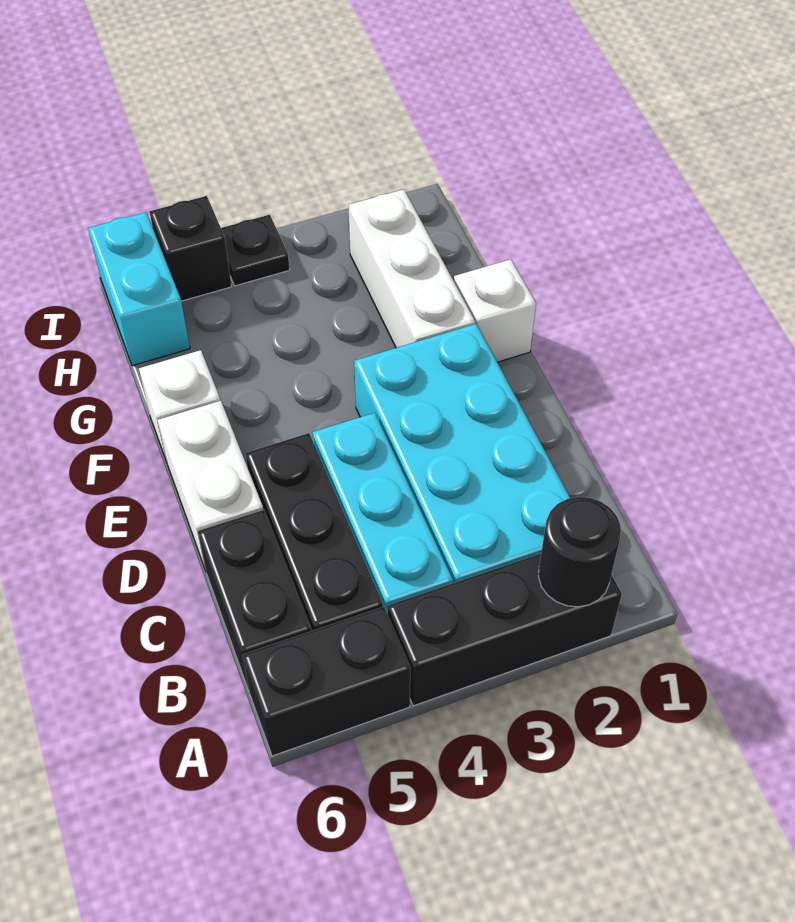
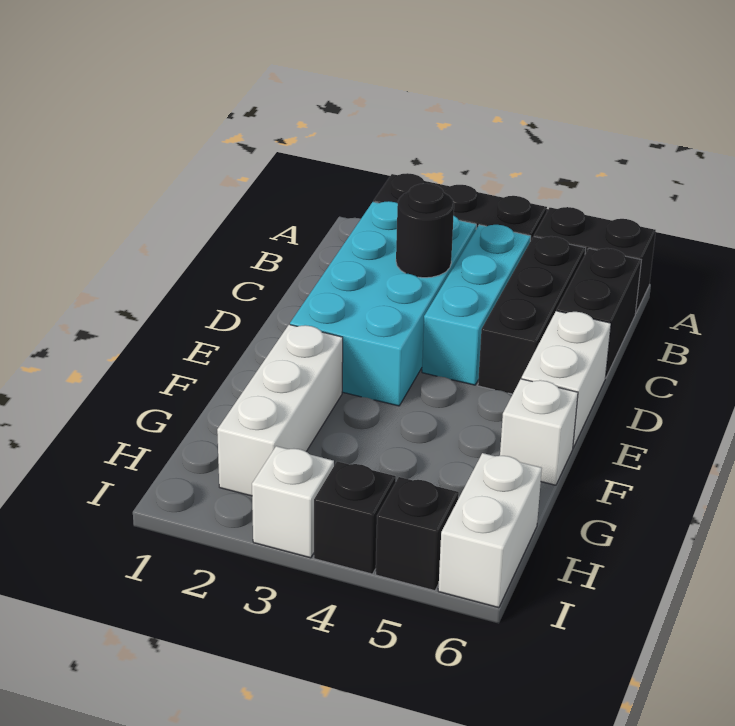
black round brick A2 level 2 -> black round brick C3 level 2
white brick F1 level 1 -> white brick I3 level 1
cyan brick H6:I6 level 1 -> white brick H6:I6 level 1
black plate I4 level 1 -> black brick I4 level 1

